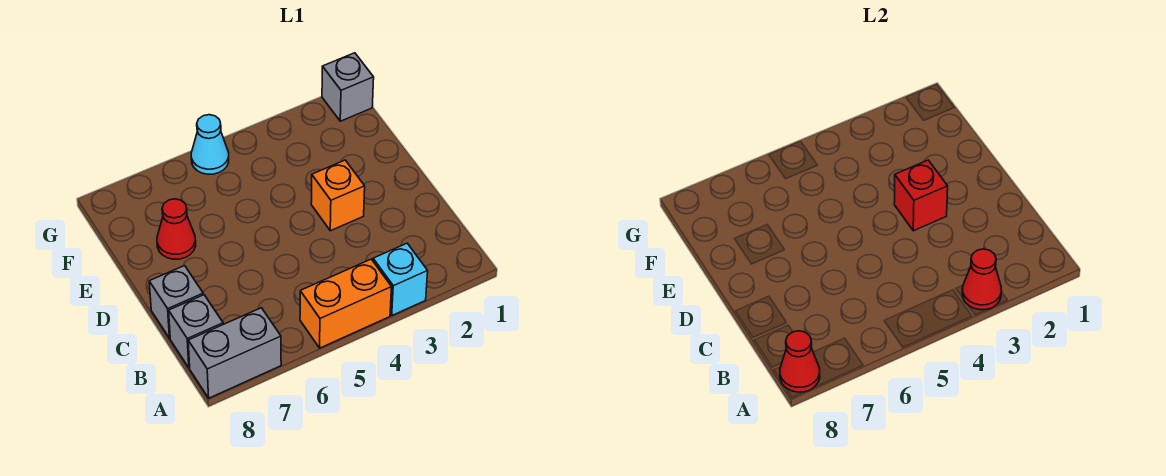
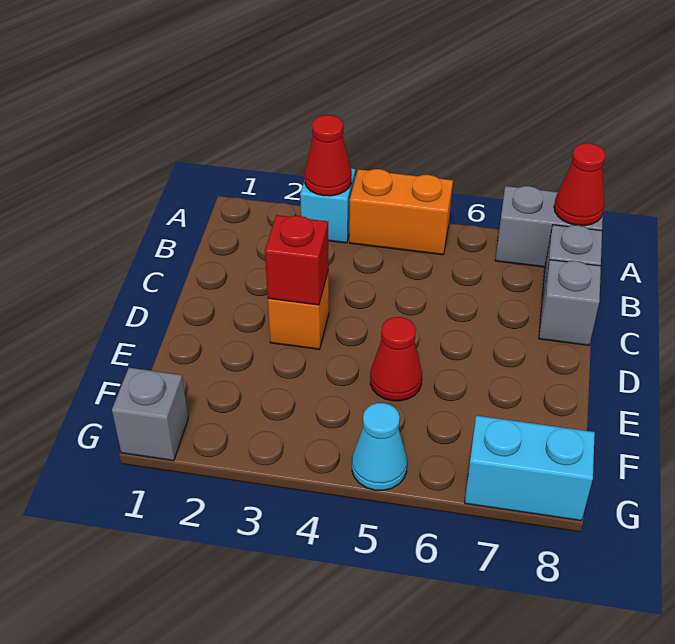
red cone E7 level 1 -> red cone E5 level 1
none -> cyan brick G7:G8 level 1

